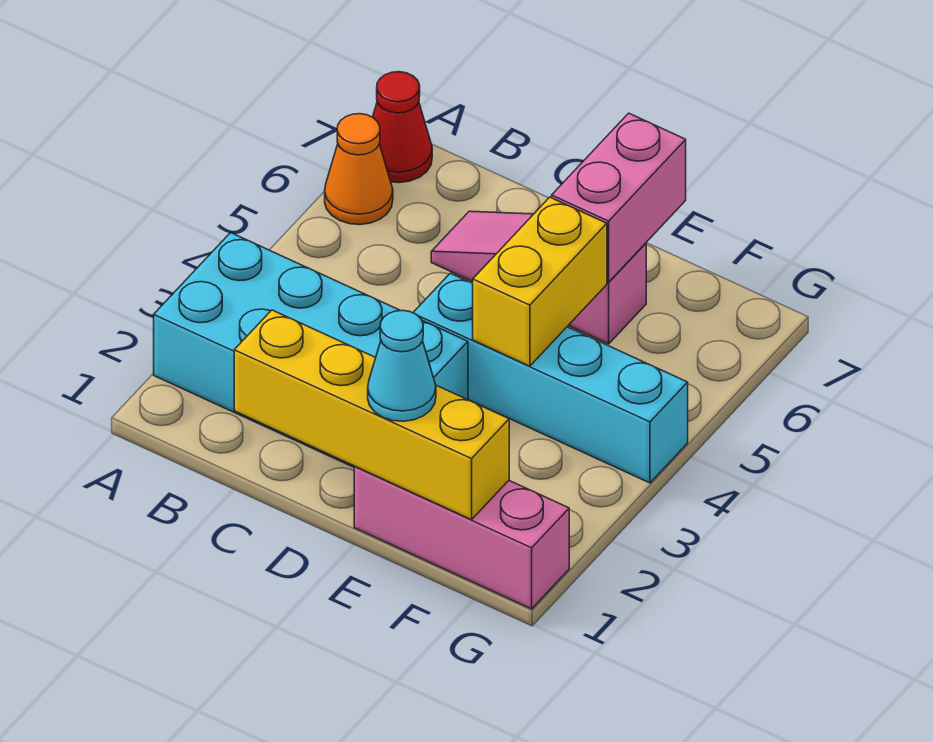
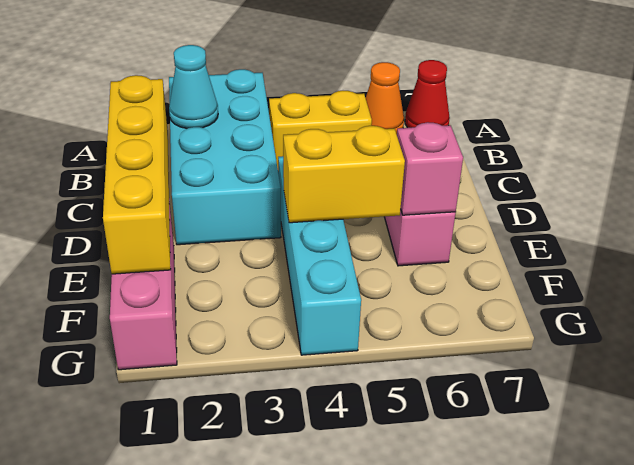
none -> yellow brick B4:B5 level 1
cyan cone E1 level 3 -> cyan cone B2 level 2
pink brick E6:E7 level 2 -> pink brick E6 level 2

